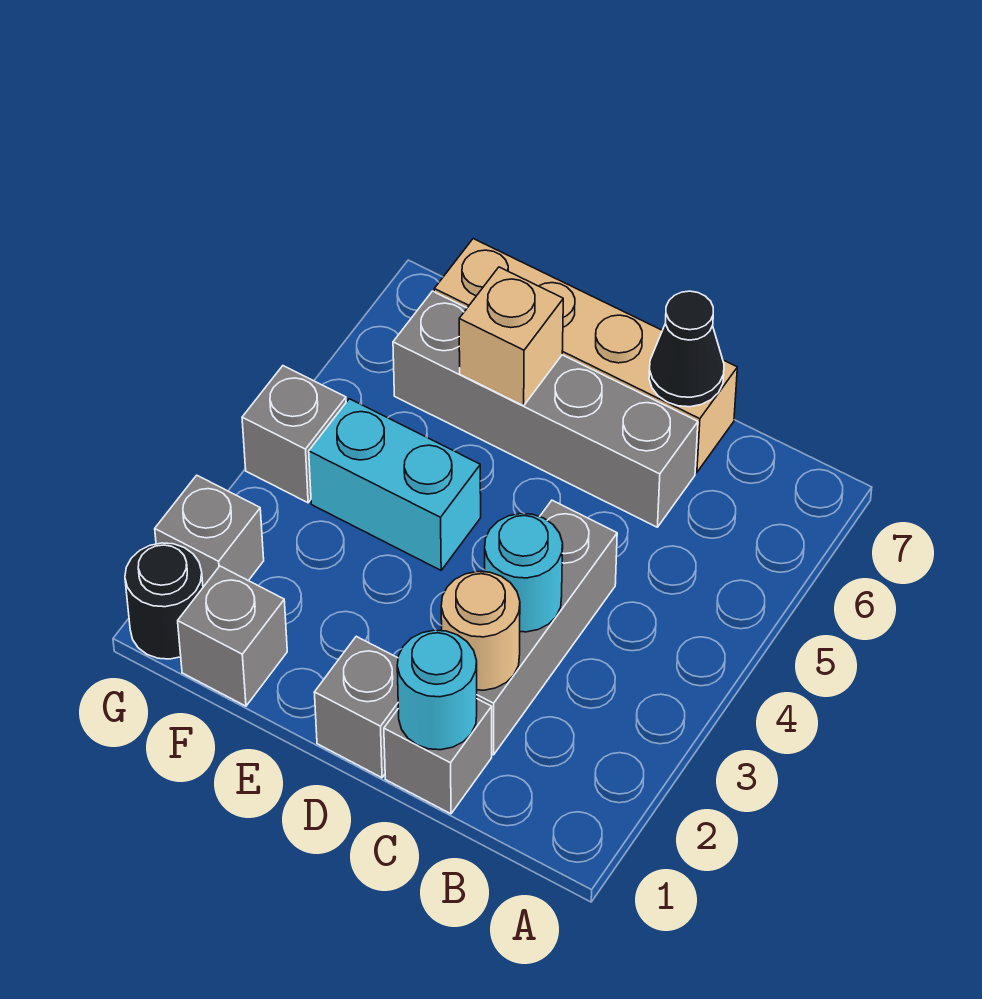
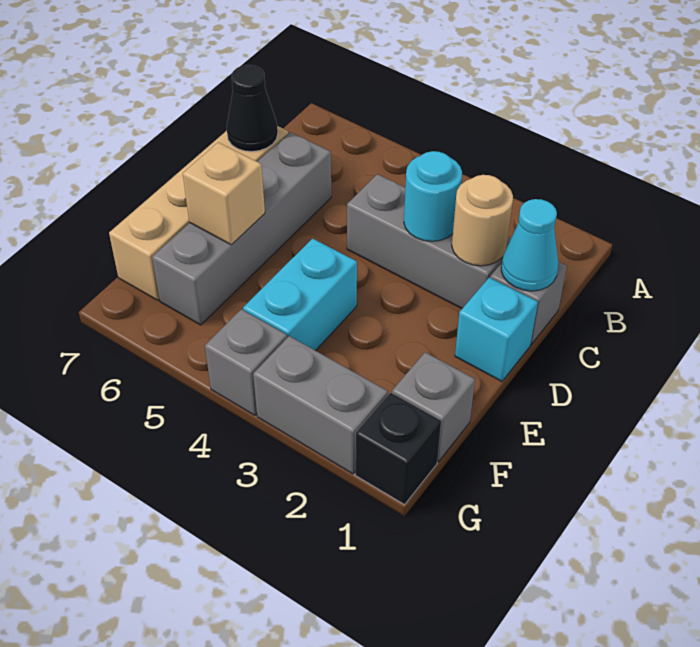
cyan round brick C1 level 2 -> cyan cone C1 level 2
grey brick D1 level 1 -> cyan brick D1 level 1
black round brick G1 level 1 -> black brick G1 level 1
grey brick G2 level 1 -> grey brick G2:G3 level 1

